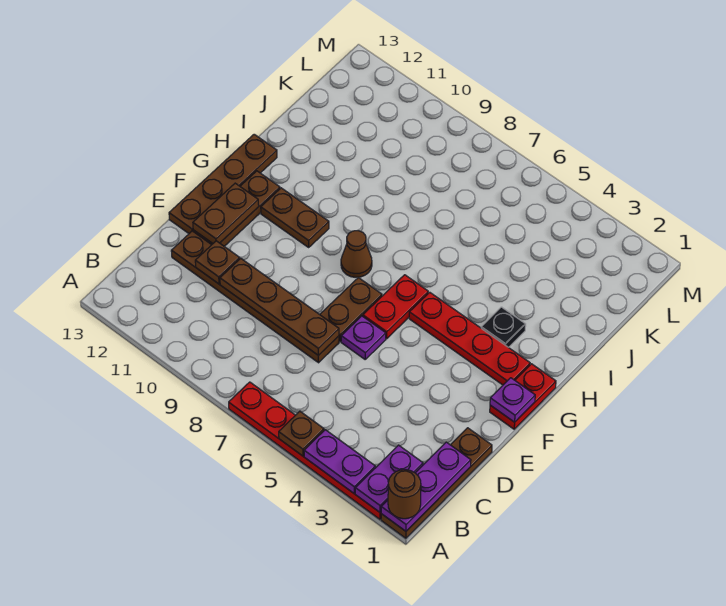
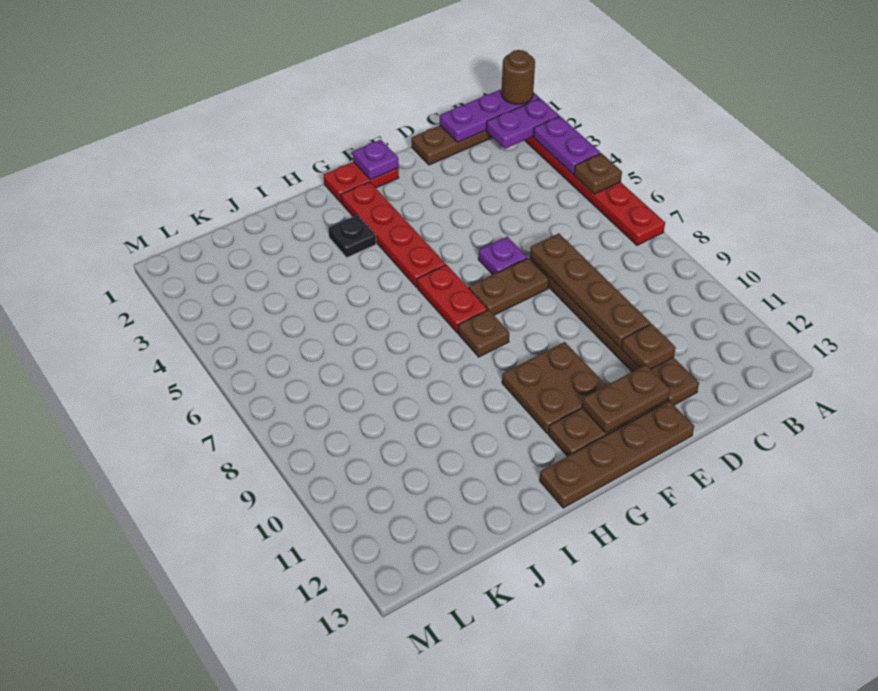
red plate F6:G6 level 1 -> red plate G6:G7 level 1
brown cone G8 level 1 -> brown plate G8 level 1
brown plate G10:G11 level 1 -> brown plate F10:G11 level 1

